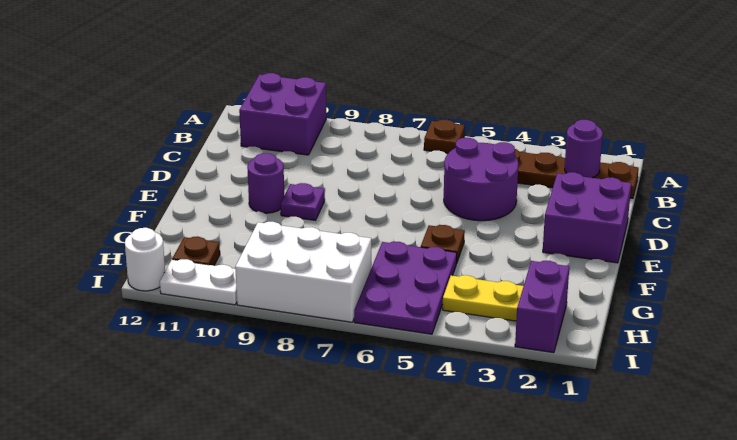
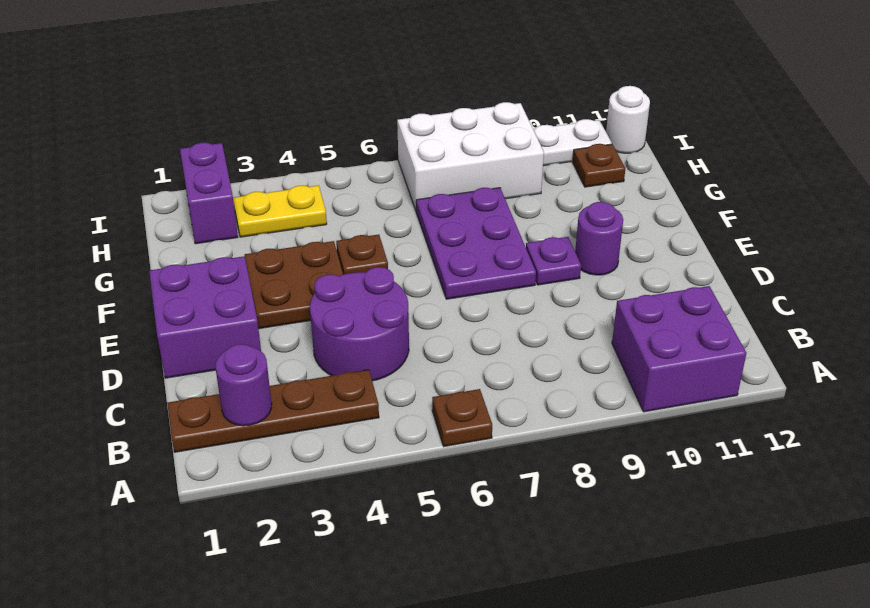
none -> brown plate E3:F4 level 1
purple plate G5:I6 level 1 -> purple plate E7:G8 level 1

